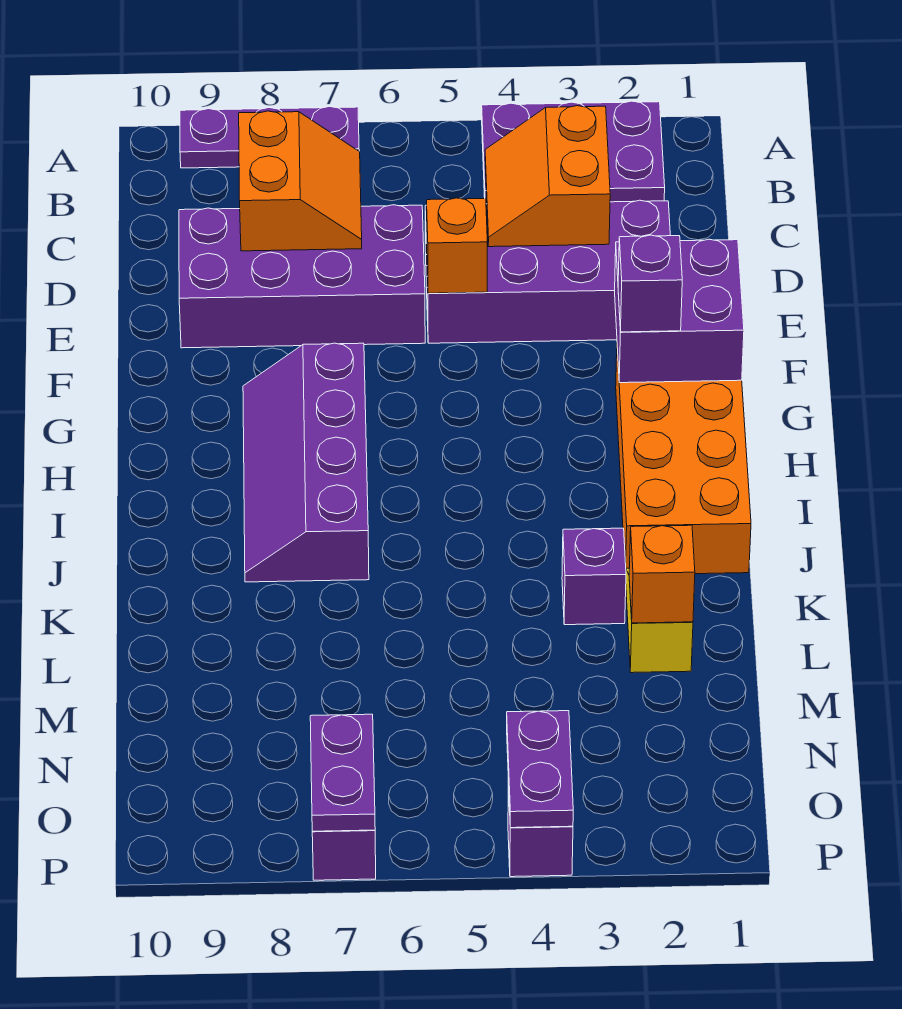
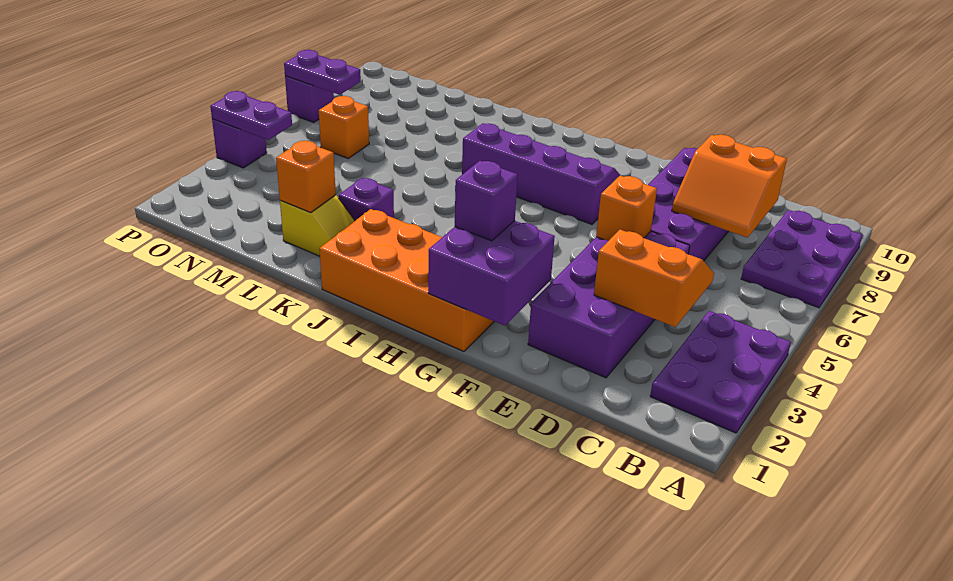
purple plate A7:A9 level 1 -> purple plate A7:B9 level 1
none -> orange brick N6 level 1

